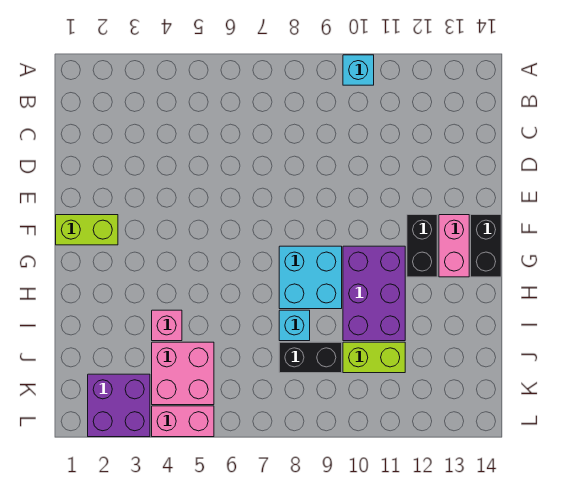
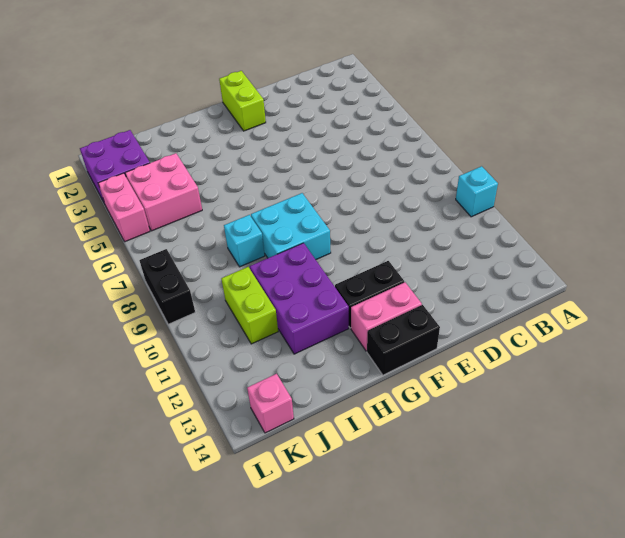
purple brick G10:I11 level 1 -> purple brick H10:I12 level 1
pink brick I4 level 1 -> pink brick K14 level 1
black brick J8:J9 level 1 -> black brick L8:L9 level 1

